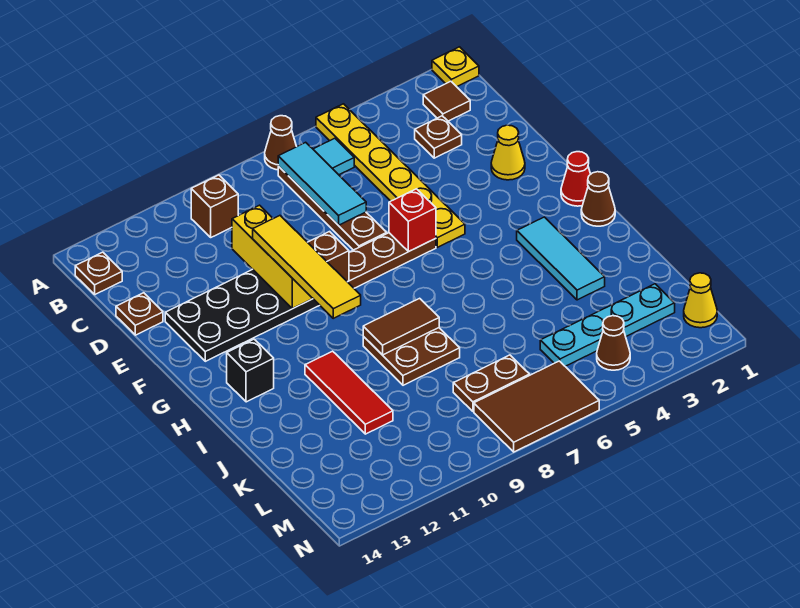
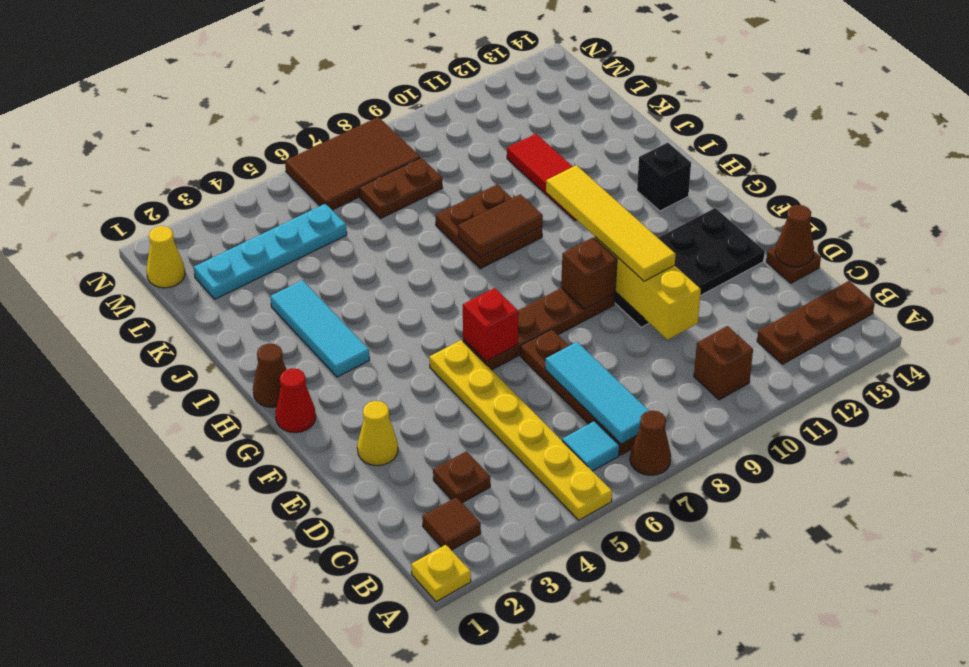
brown plate B14 level 1 -> brown plate B12:B14 level 1
brown cone M4 level 1 -> brown cone D14 level 2

